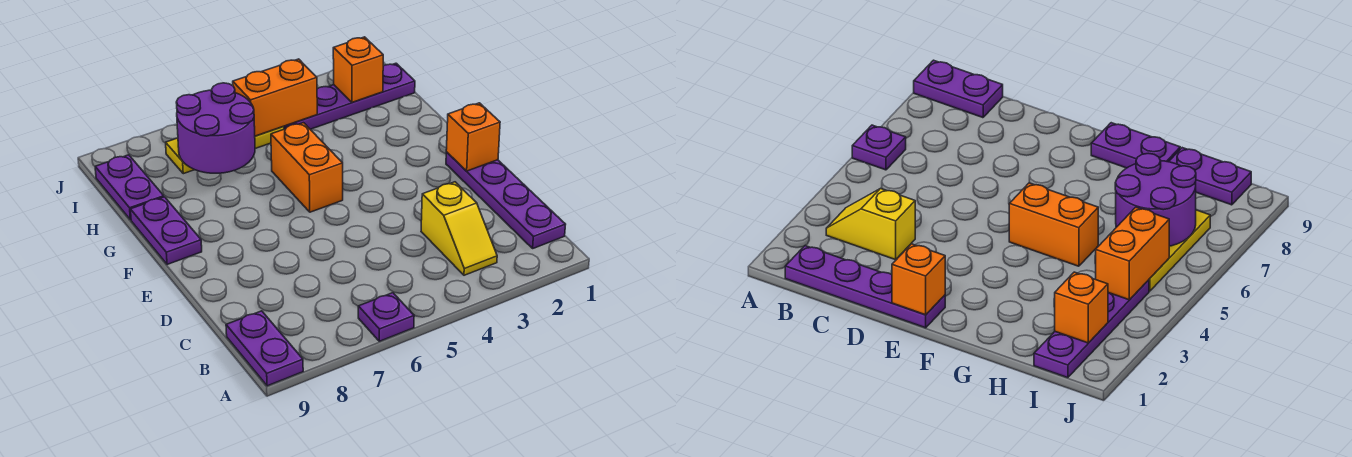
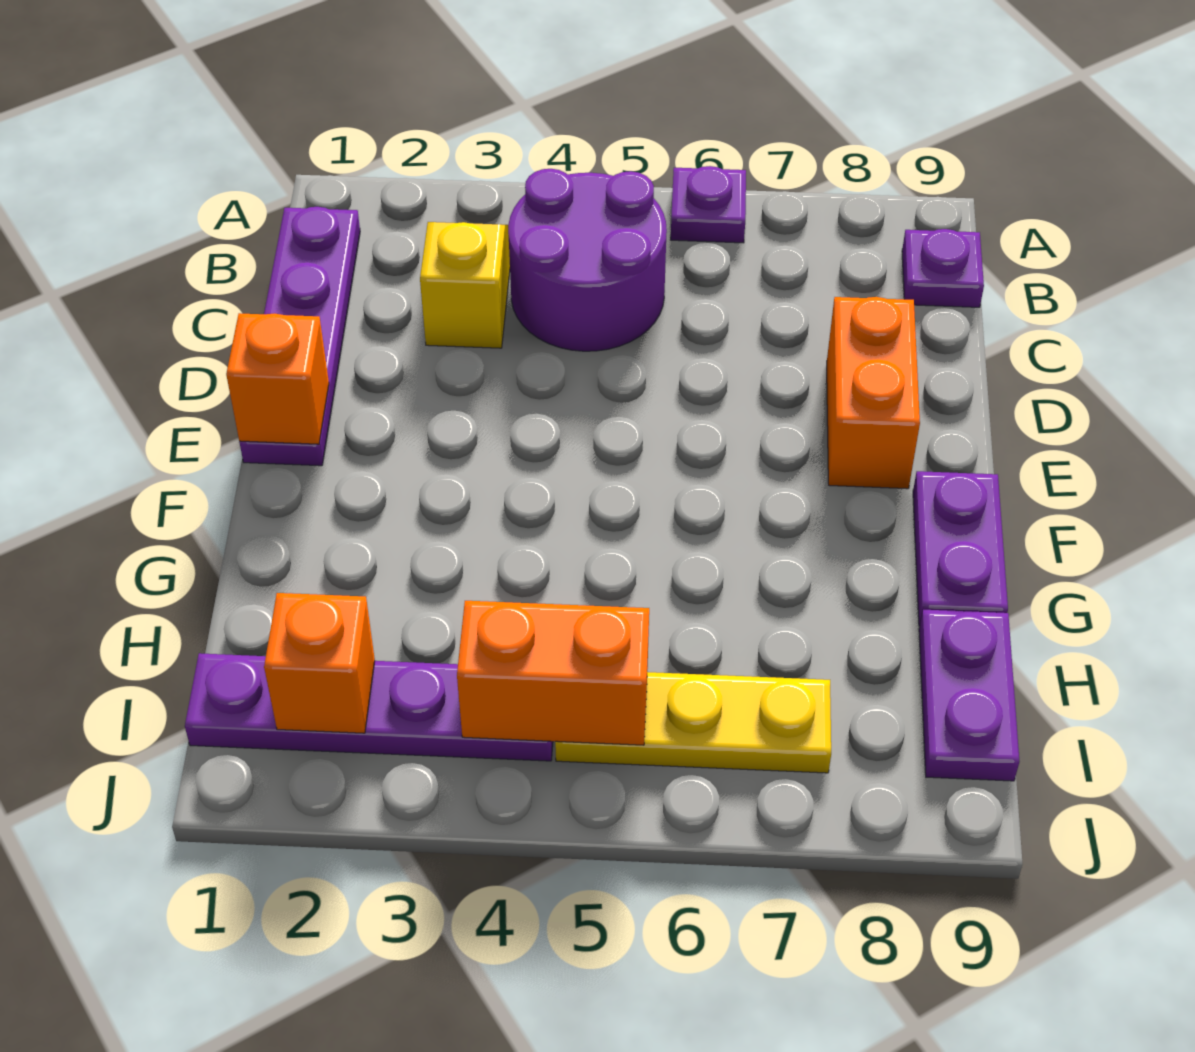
purple plate A9:B9 level 1 -> purple plate B9 level 1
orange brick F5:G5 level 1 -> orange brick D8:E8 level 1
purple round brick H6:I7 level 2 -> purple round brick B4:C5 level 1

